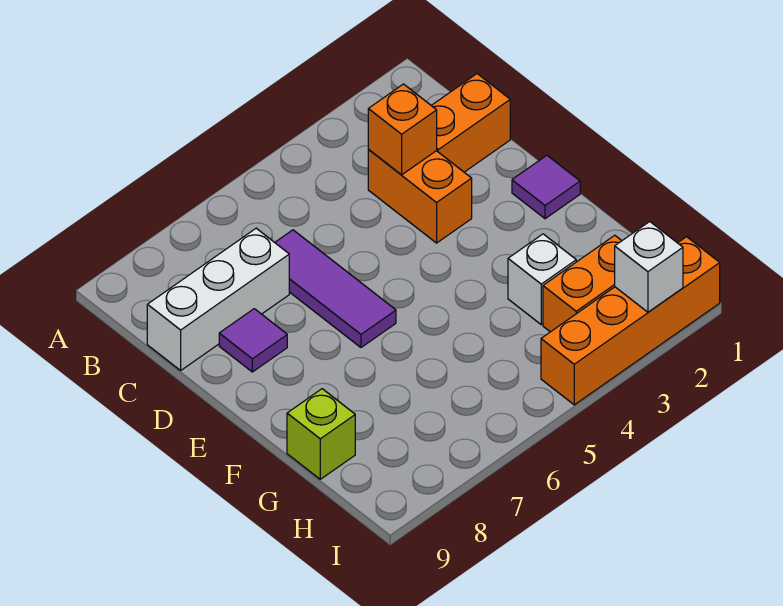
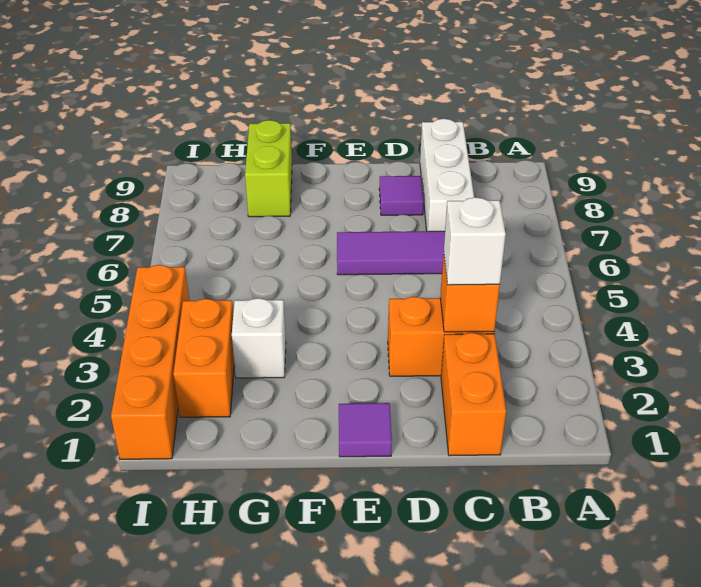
lime brick G9 level 1 -> lime brick G8:G9 level 1
white brick I2 level 2 -> white brick C3 level 3

